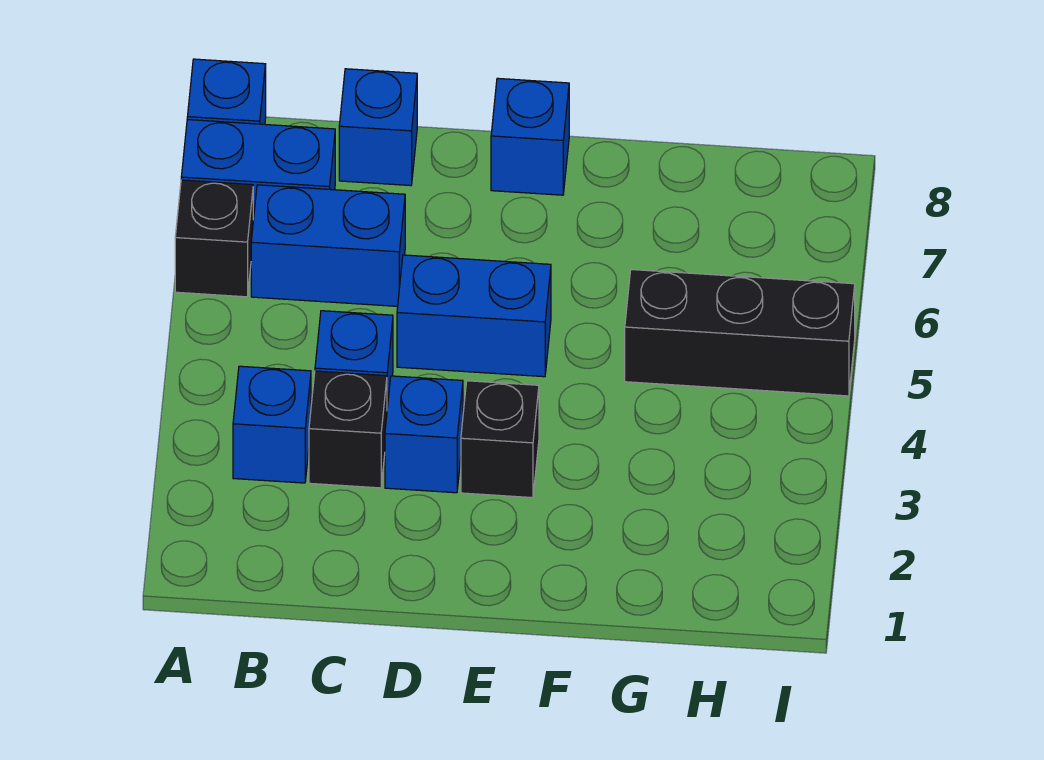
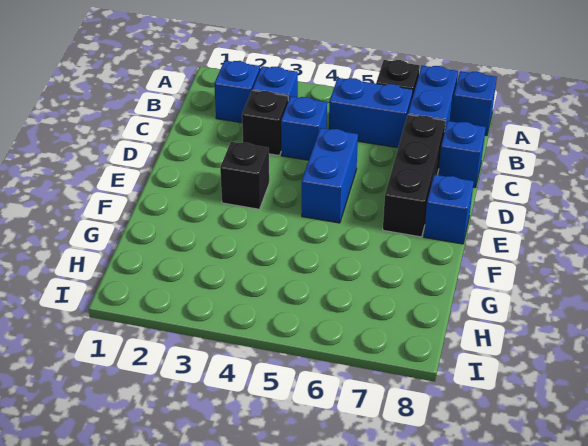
blue brick B6:C6 level 1 -> blue brick B5:B6 level 1
blue brick D3 level 1 -> blue brick B2 level 1
black brick G5:I5 level 1 -> black brick C7:E7 level 1

